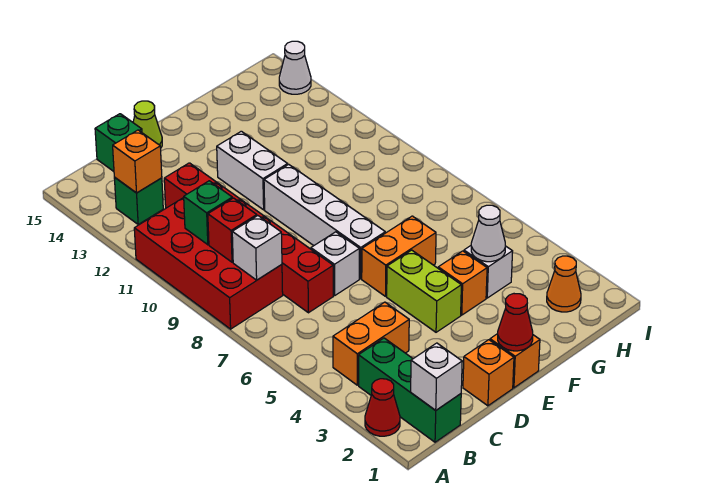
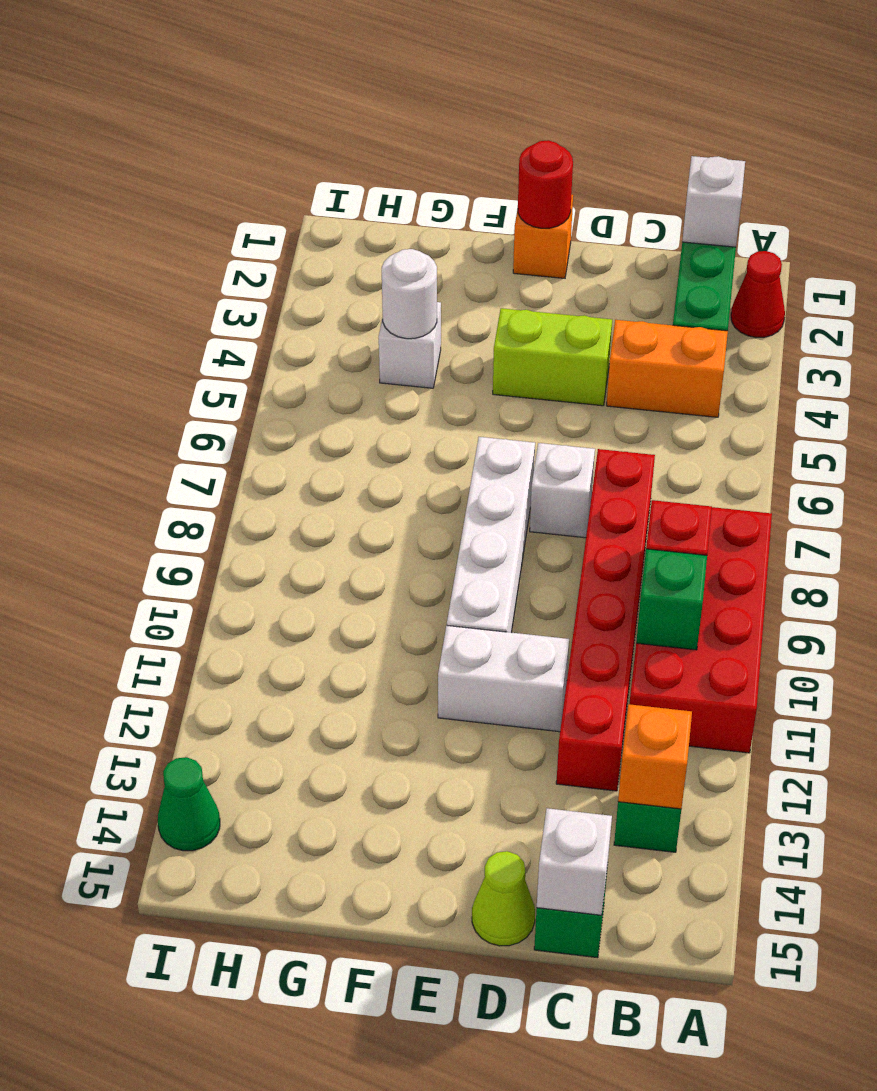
white brick B8 level 2 -> white brick C15 level 2
orange brick D1 level 1 -> none
red cone E1 level 2 -> red round brick E1 level 2
lime brick E4:E5 level 1 -> lime brick D4:E4 level 1
orange brick E6:F6 level 1 -> none
white brick E11:E12 level 1 -> white brick D11:E11 level 1
orange brick F4 level 1 -> none
white cone G4 level 2 -> white round brick G4 level 2
orange cone H2 level 1 -> none
white cone I14 level 1 -> green cone I14 level 1

